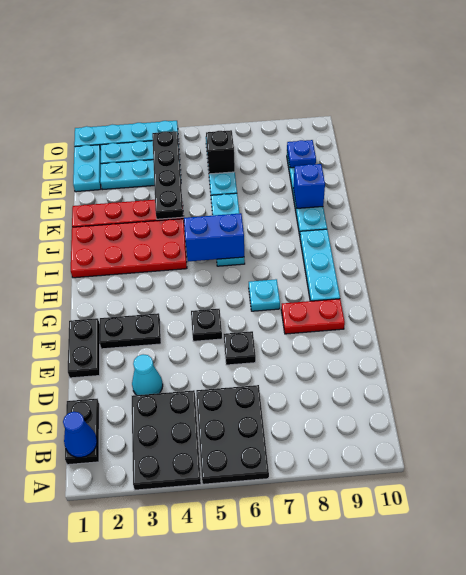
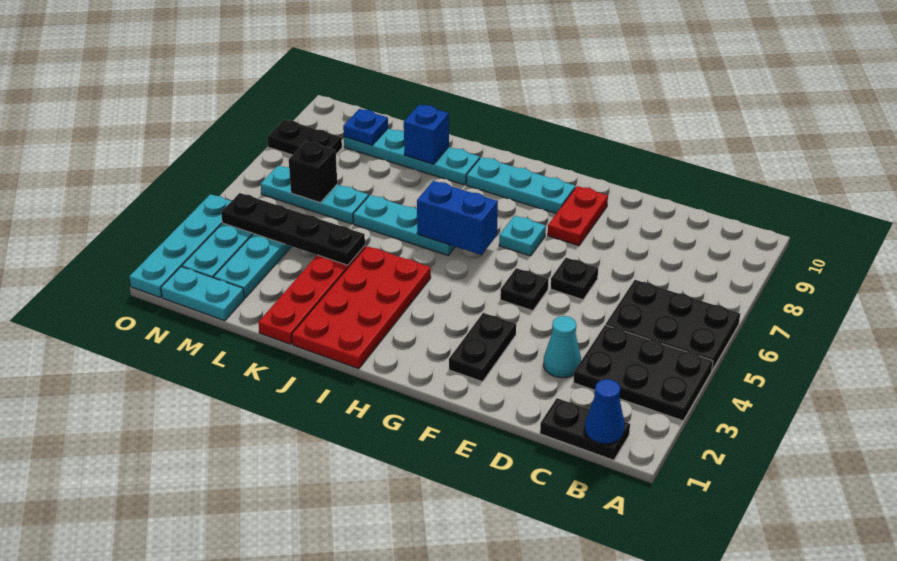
black plate E1:F1 level 1 -> black plate N8:O8 level 1
blue brick I5:I6 level 2 -> blue brick H6:I6 level 2

